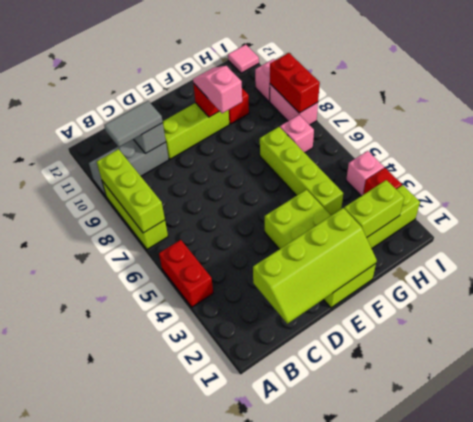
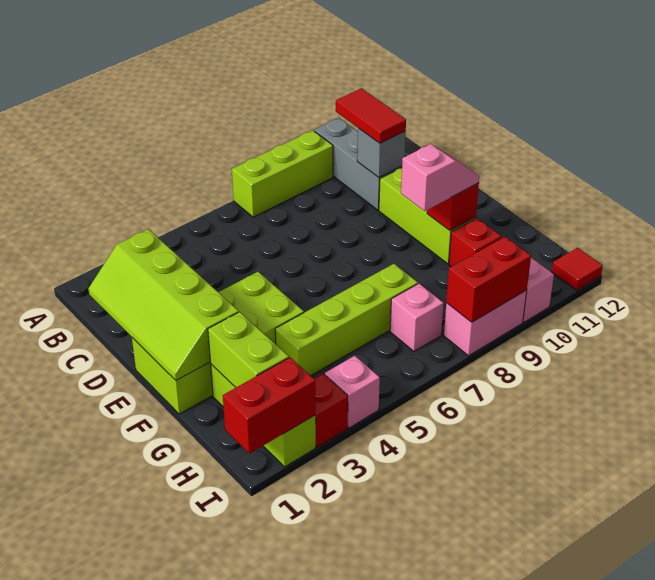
red brick A4:A5 level 1 -> red brick I1:I2 level 2
lime brick A7:A9 level 2 -> none
grey tile B10:C10 level 3 -> red tile B10:C10 level 3
pink tile I12 level 1 -> red tile I12 level 1

